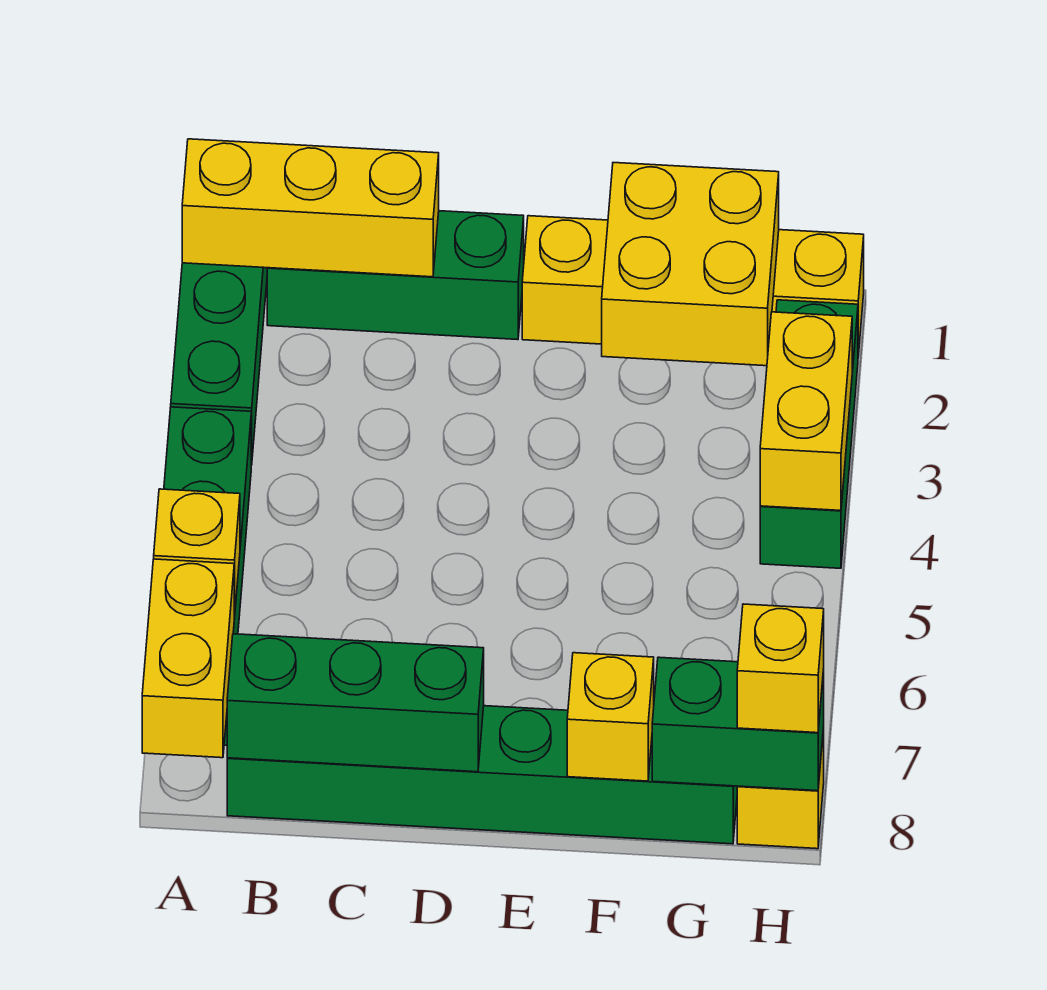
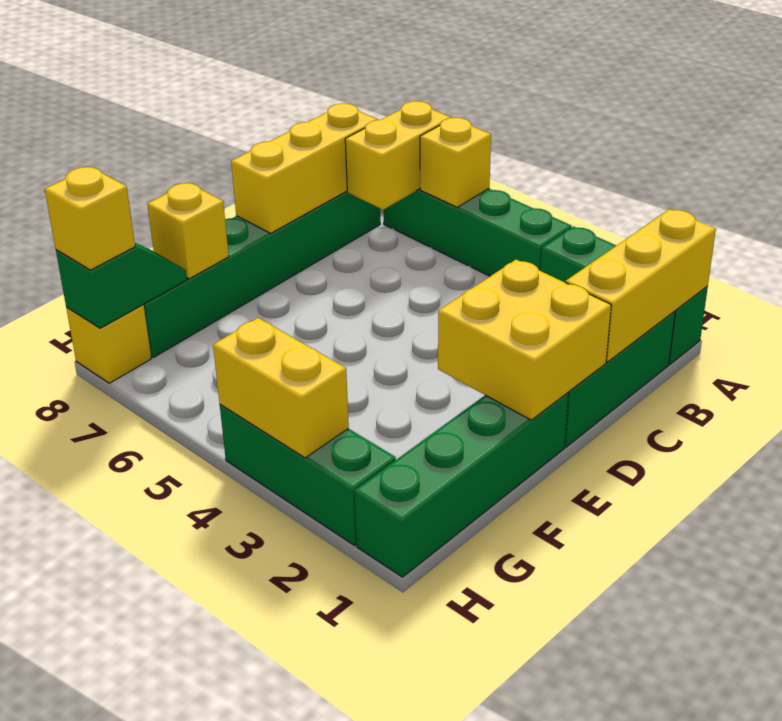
yellow brick A7:A8 level 2 -> yellow brick A7:B7 level 2
green brick B8:D8 level 2 -> yellow brick B8:D8 level 2
yellow brick E1:H1 level 1 -> green brick E1:H1 level 1
yellow brick F1:G2 level 2 -> yellow brick D1:E2 level 2
green brick G8:H8 level 2 -> green slope G8:H8 level 2 top H

